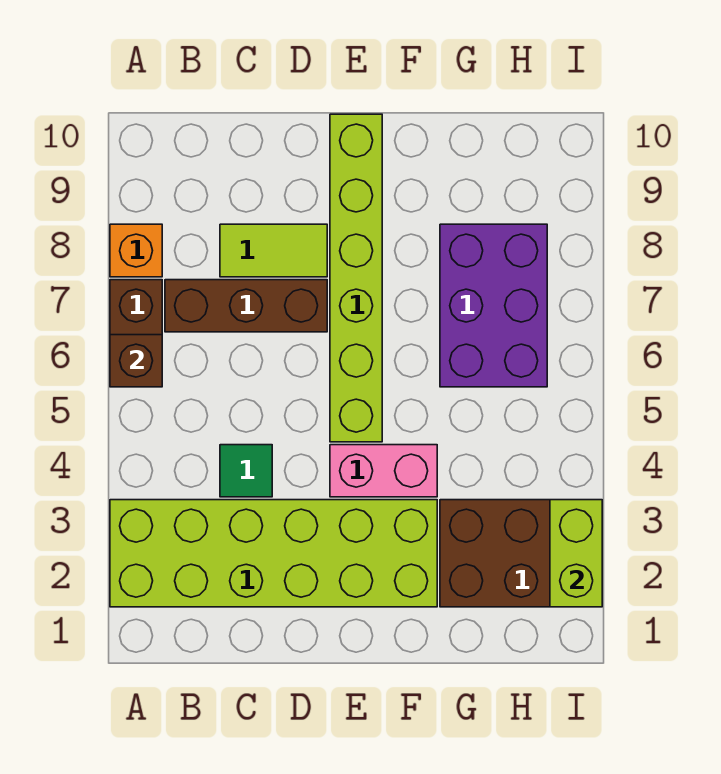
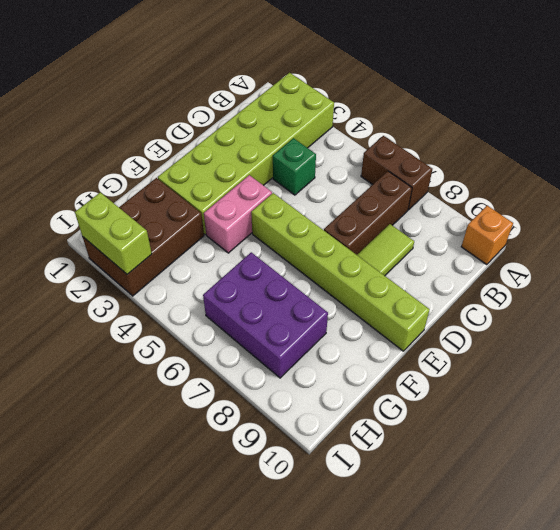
brown brick A6 level 2 -> none
orange brick A8 level 1 -> orange brick A10 level 1
green tile C4 level 1 -> green brick C4 level 1

